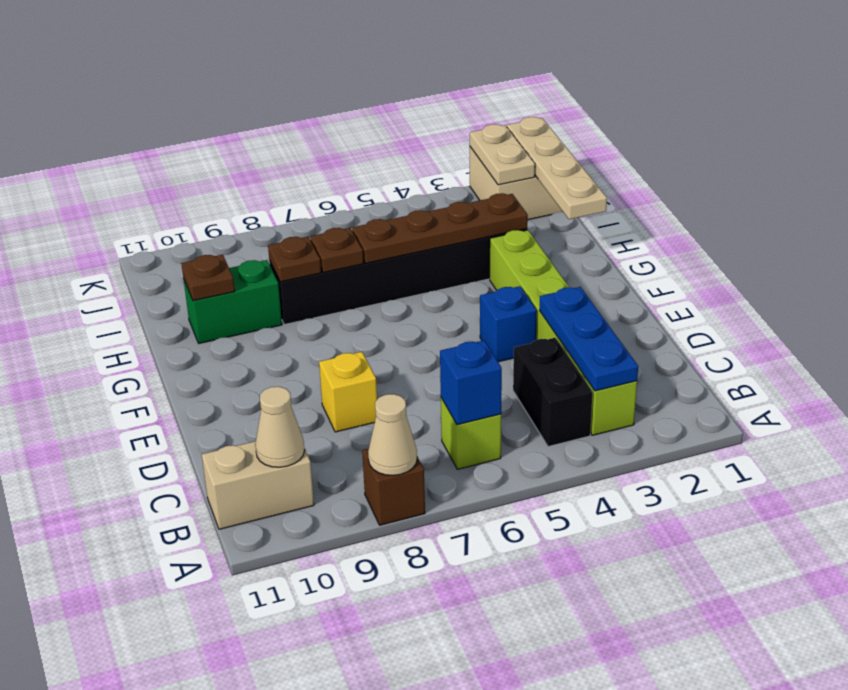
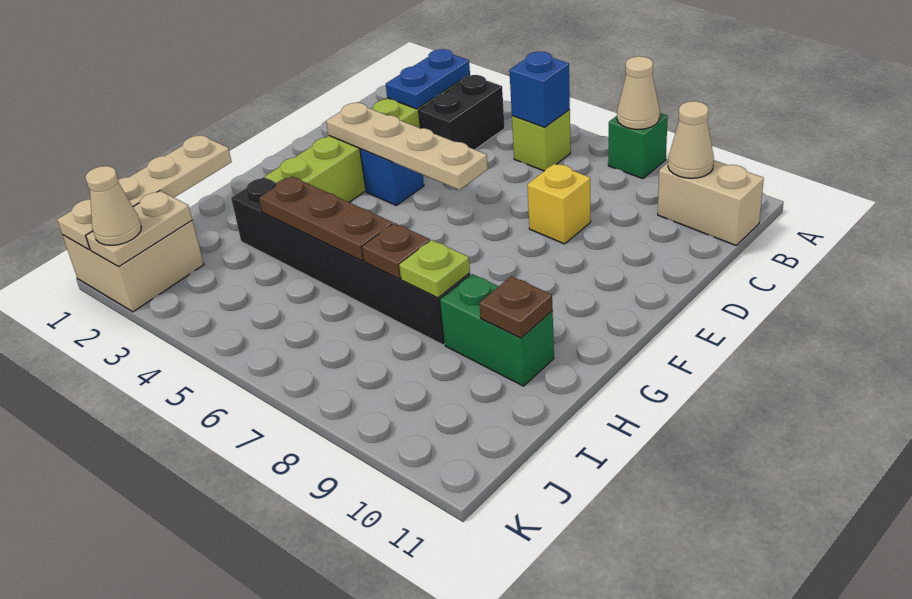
brown brick A8 level 1 -> green brick A8 level 1
blue plate B3:D3 level 2 -> blue plate B3:C3 level 2
none -> tan plate E3:E6 level 2
brown plate H3:H6 level 2 -> brown plate H4:H6 level 2
brown plate H8 level 2 -> lime plate H8 level 2
none -> tan cone K2 level 3

